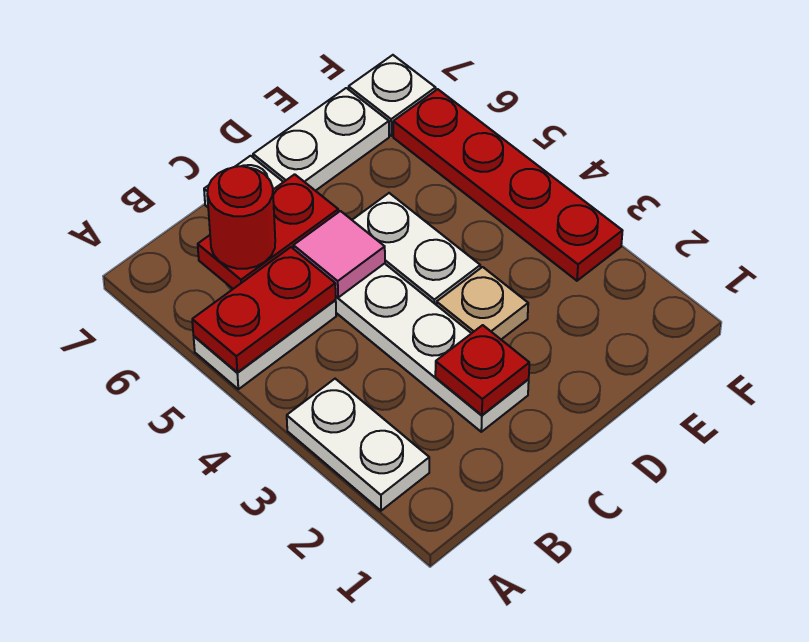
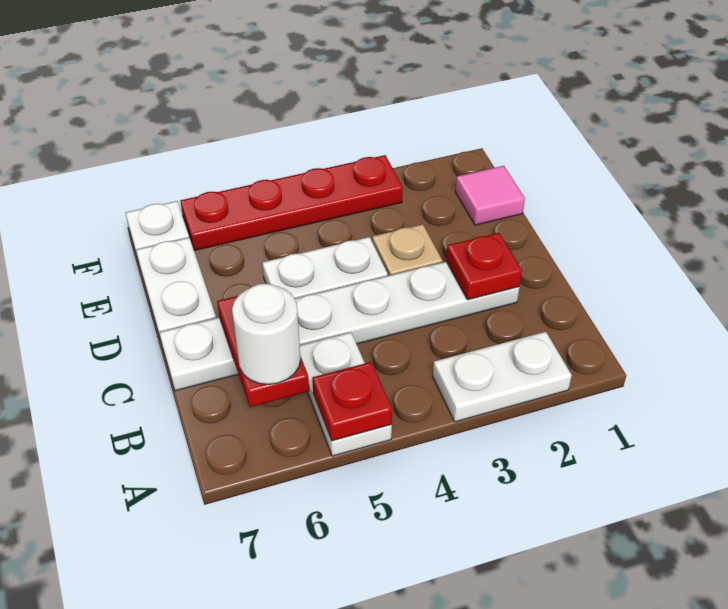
red plate A5:B5 level 2 -> red plate A5 level 2
red round brick B6 level 3 -> white round brick B6 level 3
pink tile C5 level 2 -> pink tile E1 level 1

